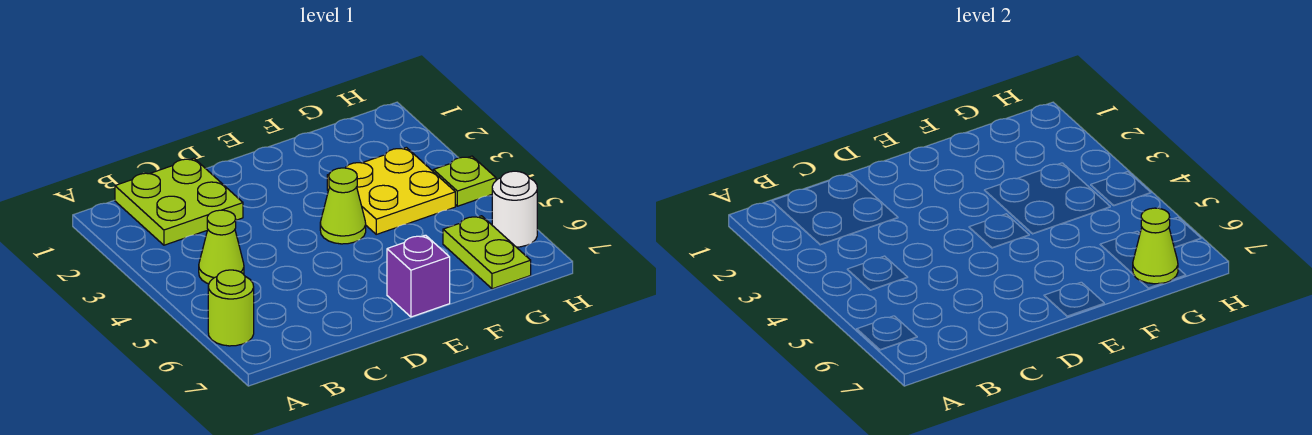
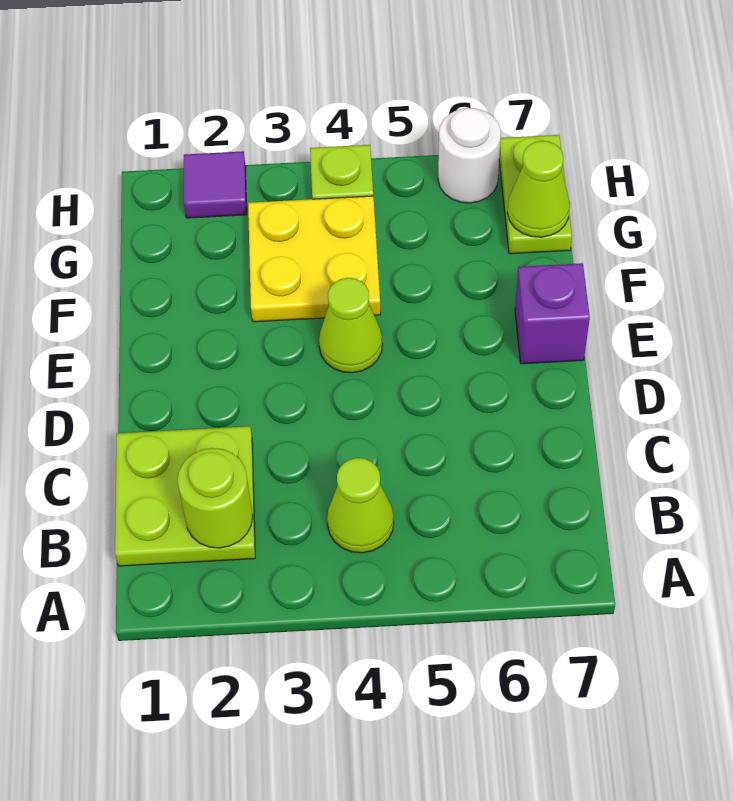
lime round brick A6 level 1 -> lime round brick B2 level 2
lime plate G6:G7 level 1 -> lime plate G7:H7 level 1
none -> purple tile H2 level 1

